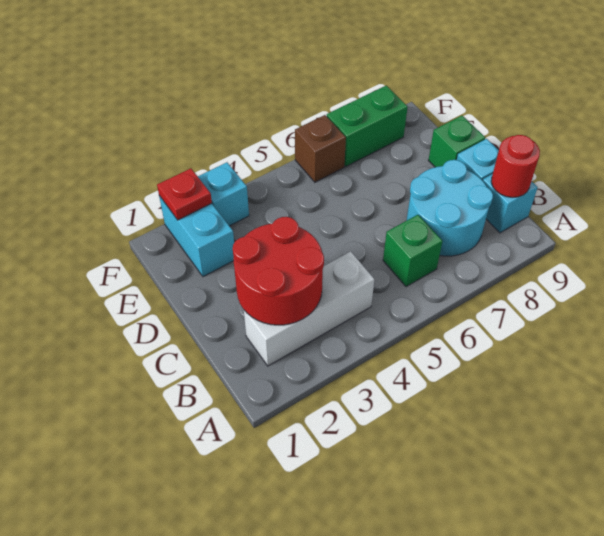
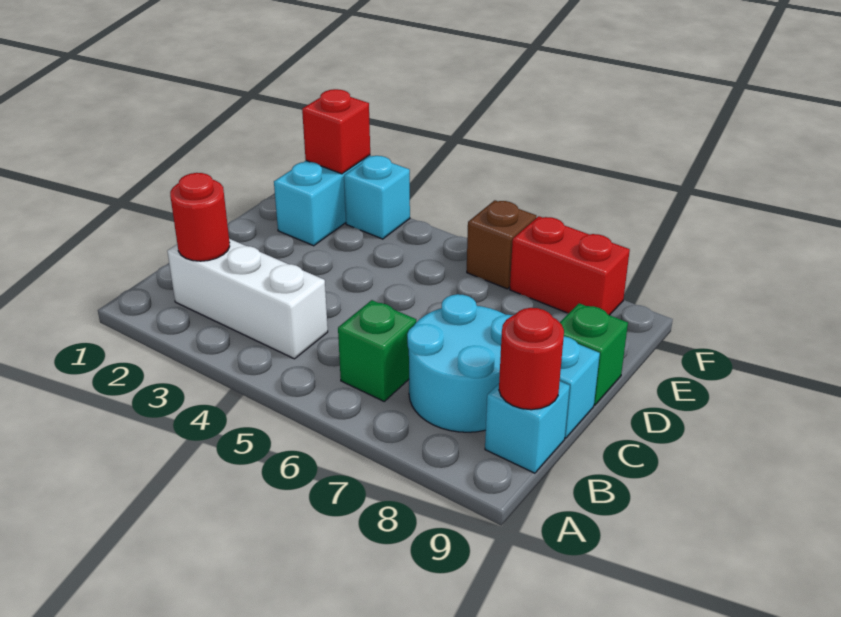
red round brick B2:C3 level 2 -> red round brick B2 level 2
red plate F2 level 2 -> red brick F2 level 2
green brick F7:F8 level 1 -> red brick F7:F8 level 1

